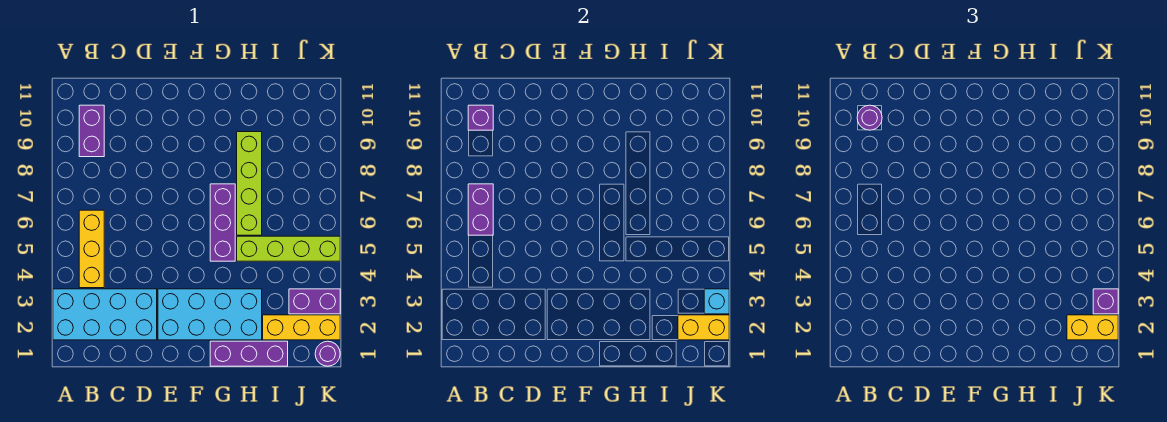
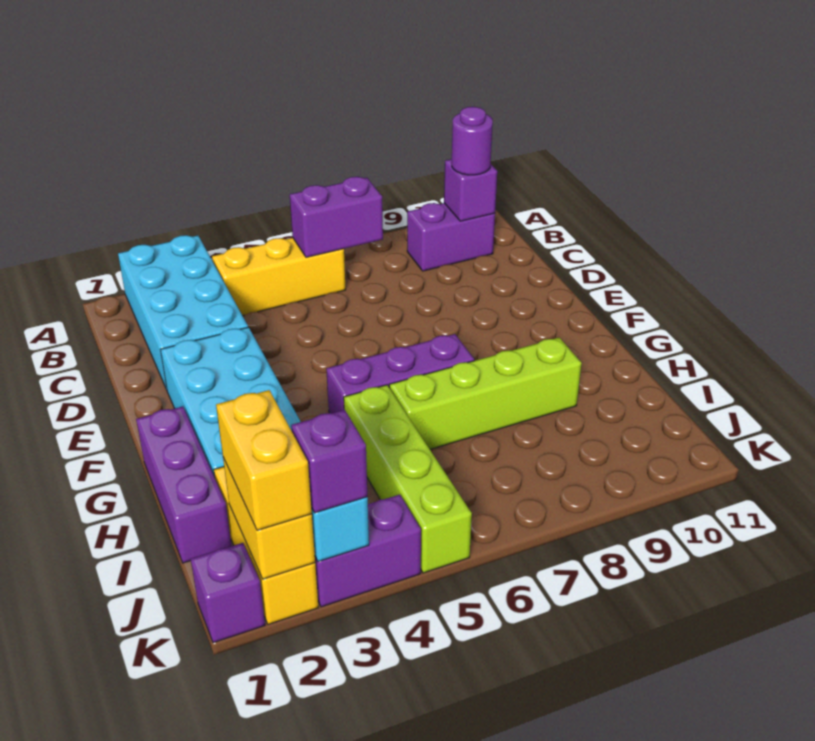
purple brick J3:K3 level 1 -> purple brick K3:K4 level 1
purple round brick K1 level 1 -> purple brick K1 level 1

